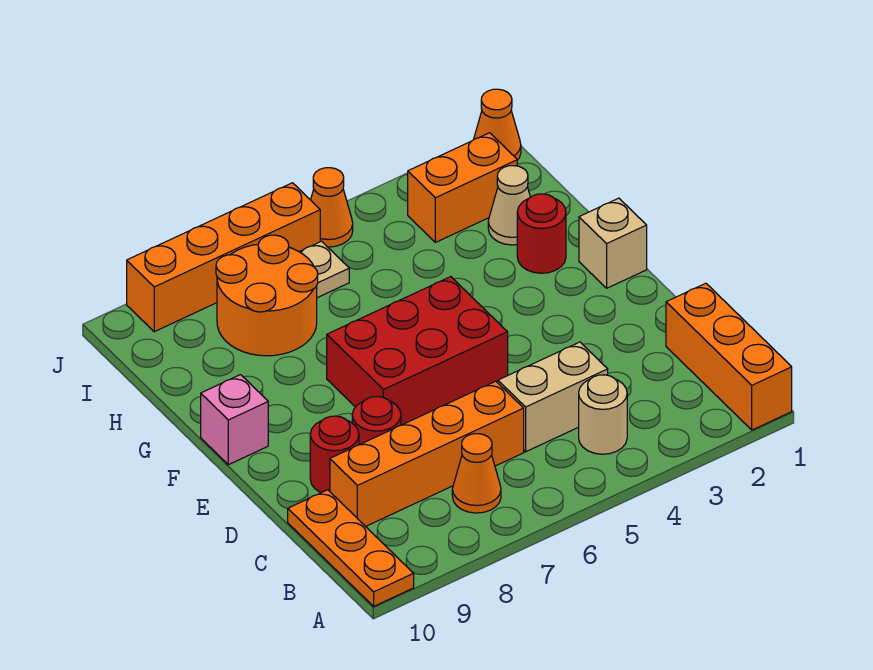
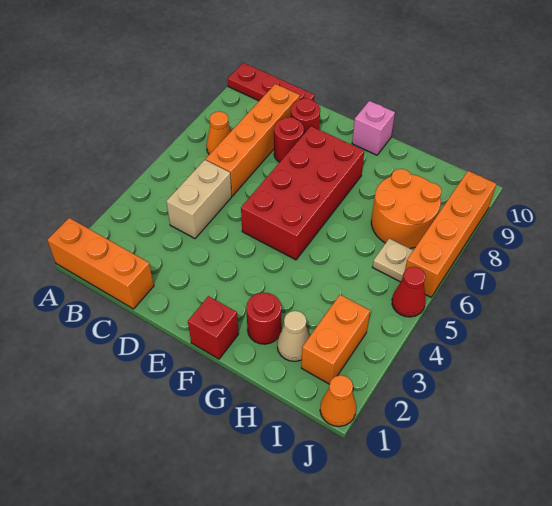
orange plate A10:C10 level 1 -> red plate A10:C10 level 1
tan round brick B4 level 1 -> none
red brick E5:F7 level 1 -> red brick E5:F8 level 1
tan brick F1 level 1 -> red brick F1 level 1
orange cone J5 level 1 -> red cone J5 level 1

